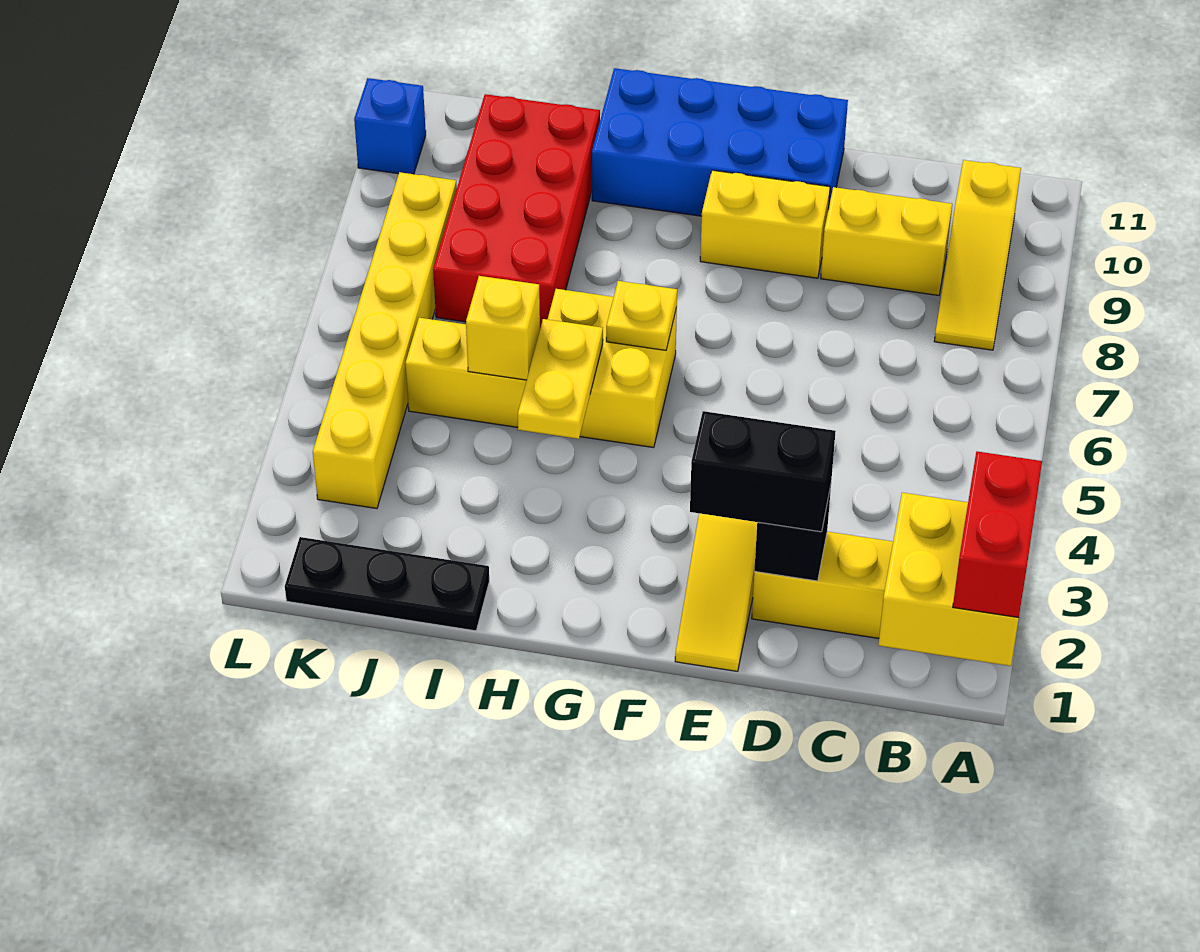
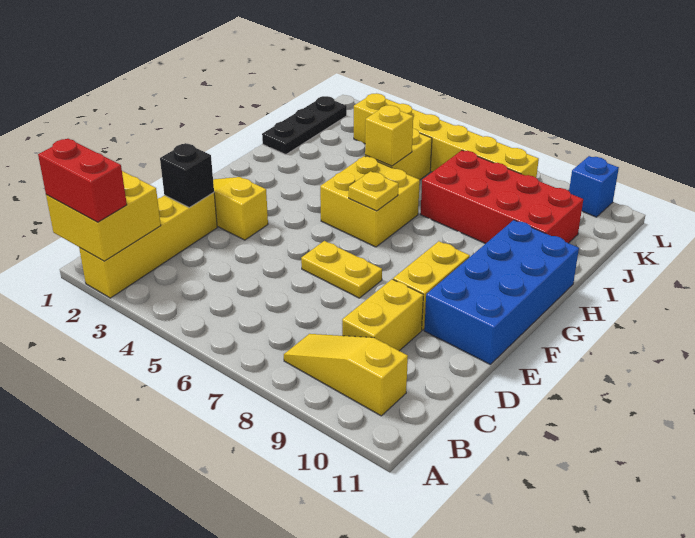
black brick D2:E2 level 3 -> none
yellow plate H4:H5 level 2 -> yellow plate E6:E7 level 1

